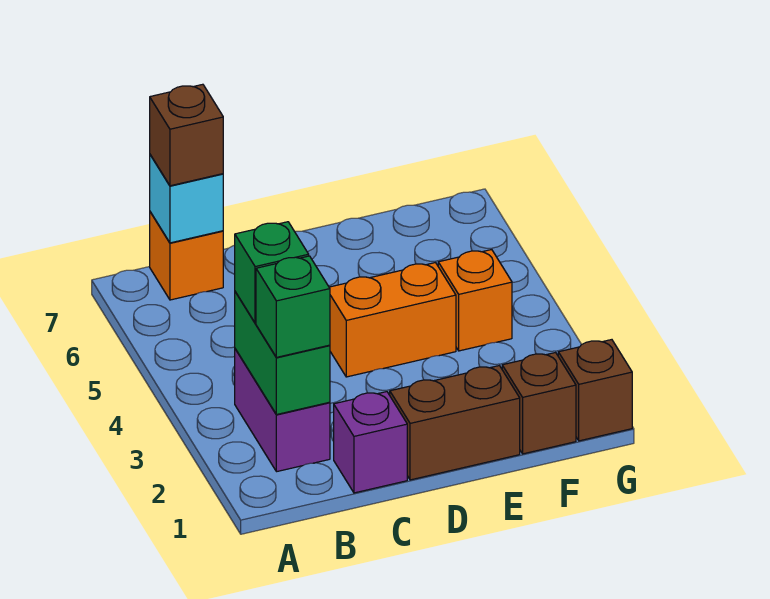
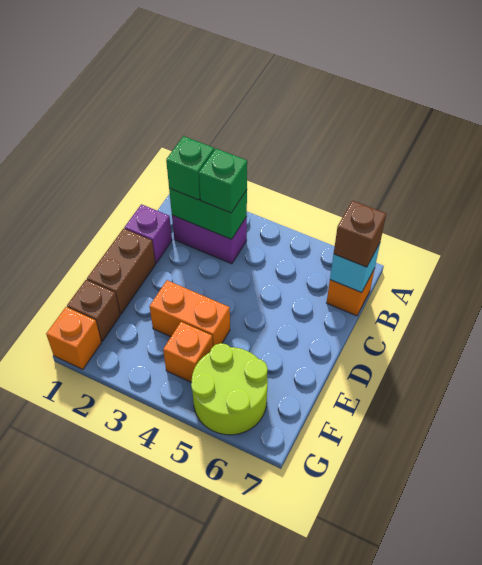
orange brick D4:E4 level 1 -> orange brick E3:E4 level 1
none -> lime round brick F5:G6 level 1
brown brick G1 level 1 -> orange brick G1 level 1

